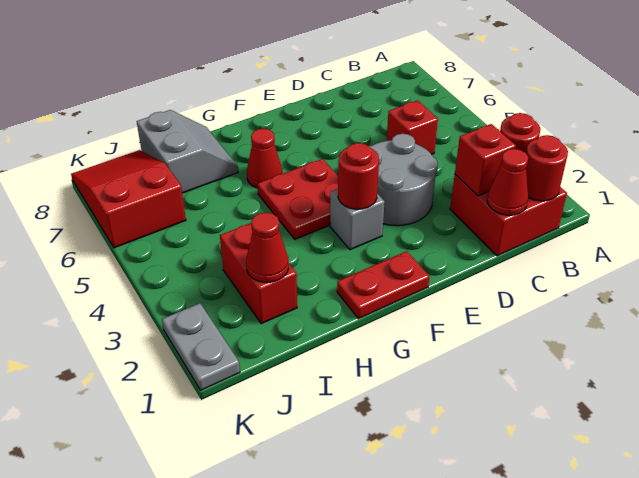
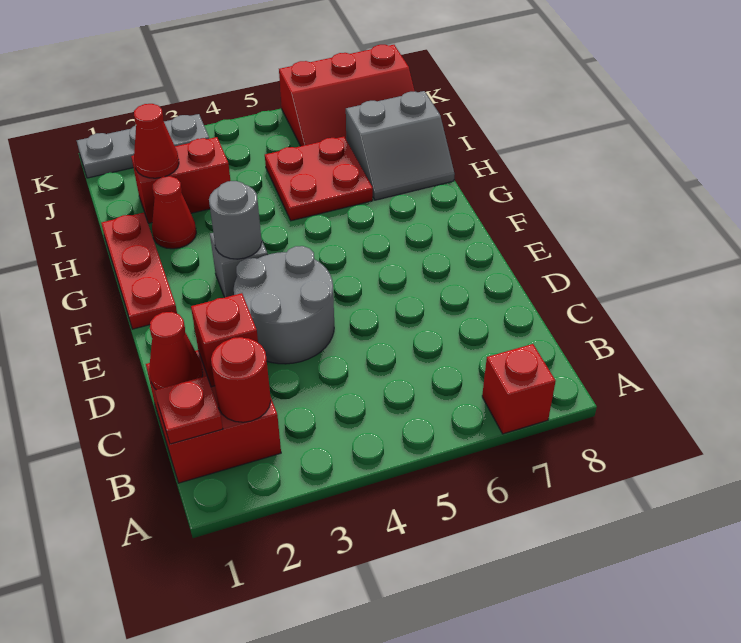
red round brick B1 level 2 -> red plate B1 level 2
red brick C5 level 1 -> red brick A7 level 1
red plate F1:G1 level 1 -> red plate F1:H1 level 1
red round brick F3 level 2 -> grey round brick F3 level 2
red plate F4:G5 level 1 -> red plate H5:I6 level 1
red cone G6 level 1 -> red cone H2 level 1
red slope J6:K8 level 1 top 6 -> red slope J6:K8 level 1 top K
grey plate K1:K2 level 1 -> grey plate K1:K3 level 1

